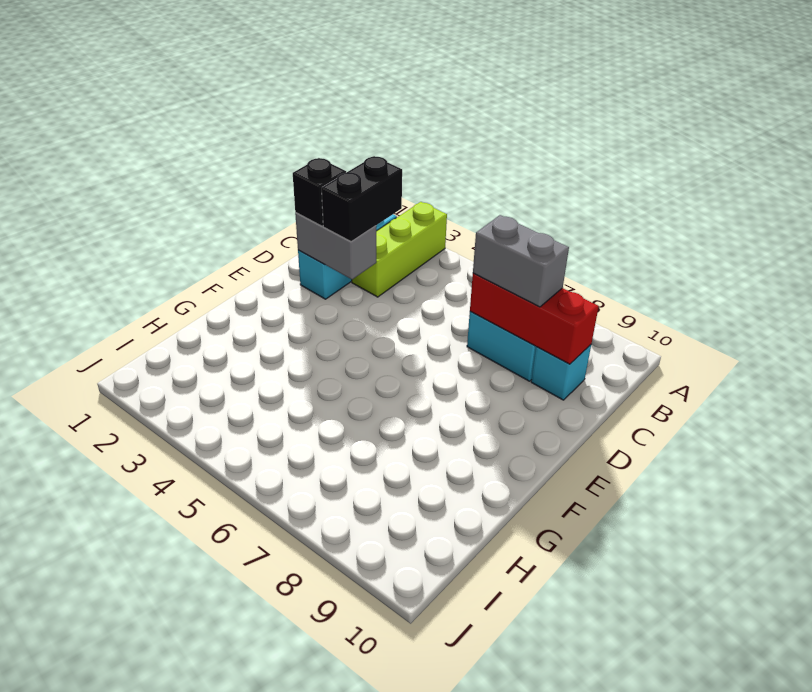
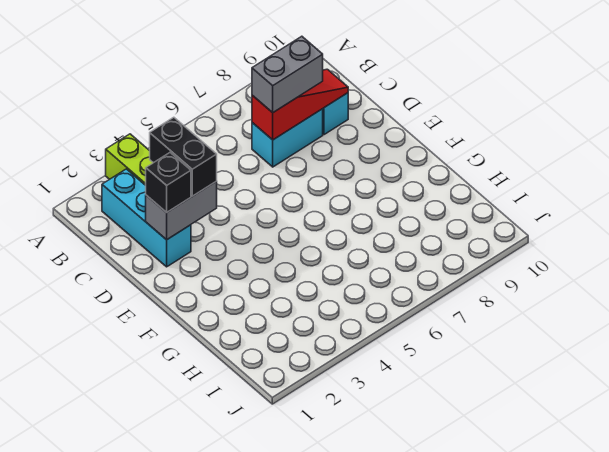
red brick C7:C9 level 2 -> red slope C7:C9 level 2 top 7

